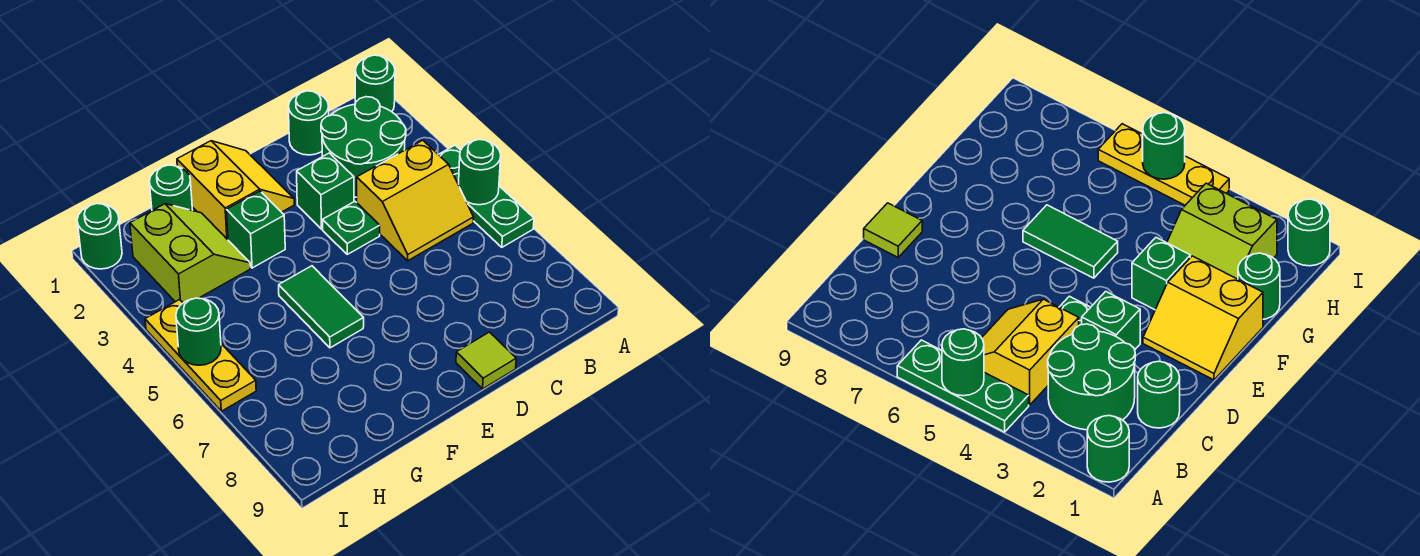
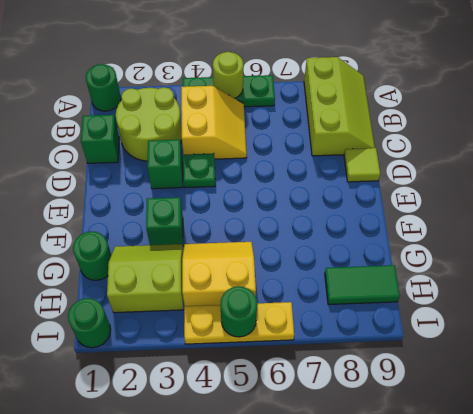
green round brick A5 level 2 -> lime round brick A5 level 2
none -> lime slope A8:C9 level 1 top 8
green round brick B2:C3 level 1 -> lime round brick B2:C3 level 1
green round brick C1 level 1 -> green brick C1 level 1
yellow slope E1:F2 level 1 top F -> yellow slope G4:H5 level 1 top H
green tile F5:F6 level 1 -> green tile H8:H9 level 1

